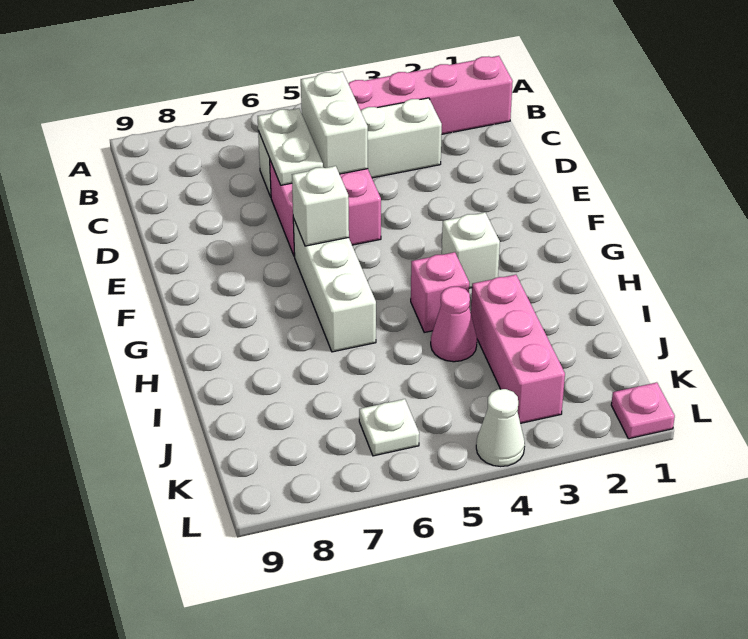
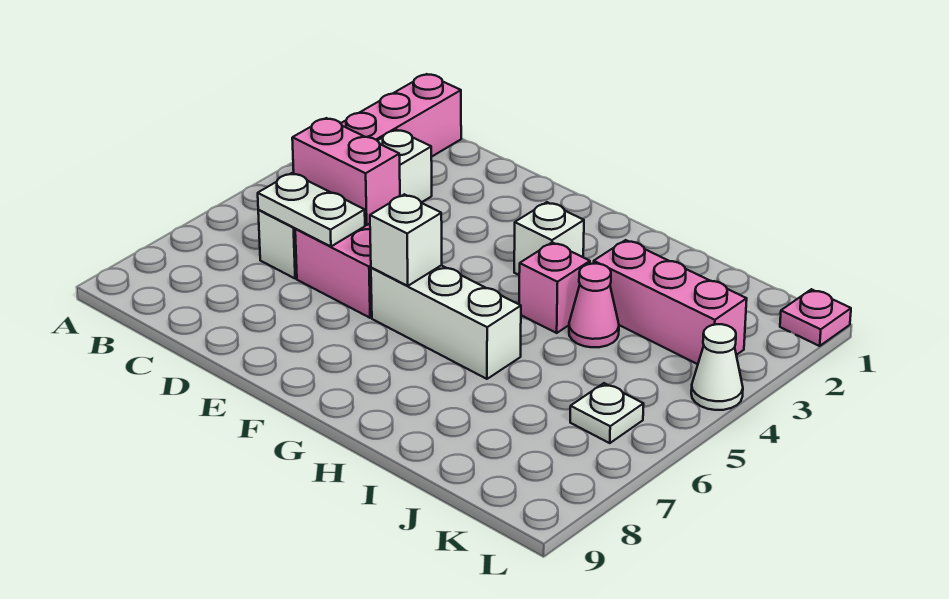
white brick C5:D5 level 2 -> pink brick C5:D5 level 2

